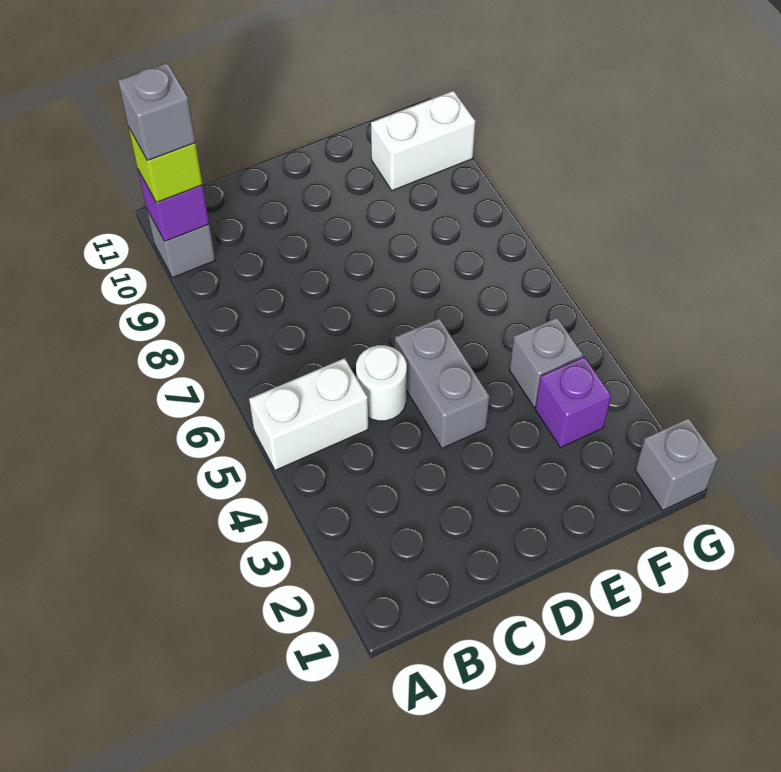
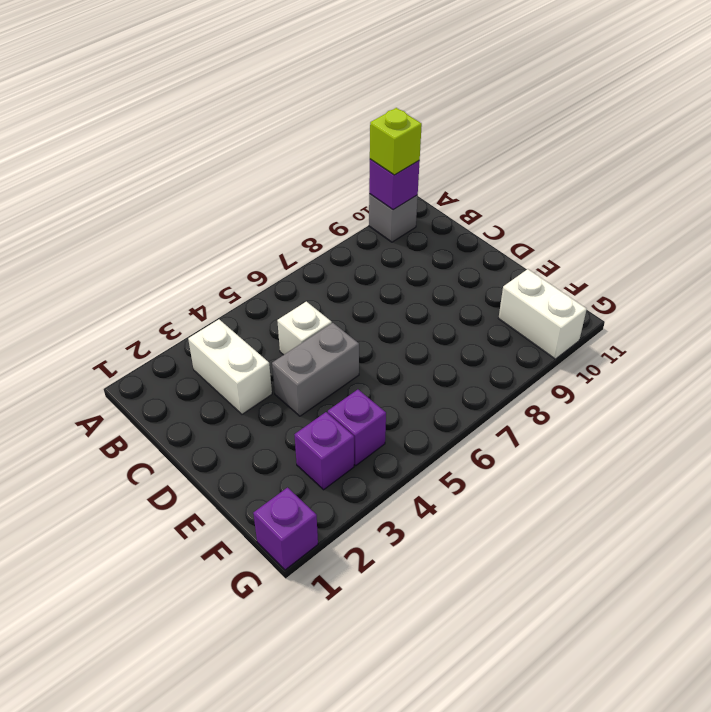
white brick A5:B5 level 1 -> white brick B3:C3 level 1
grey brick A10 level 4 -> none
white round brick C5 level 1 -> white brick C5 level 1
grey brick F4 level 1 -> purple brick F4 level 1
grey brick G1 level 1 -> purple brick G1 level 1

